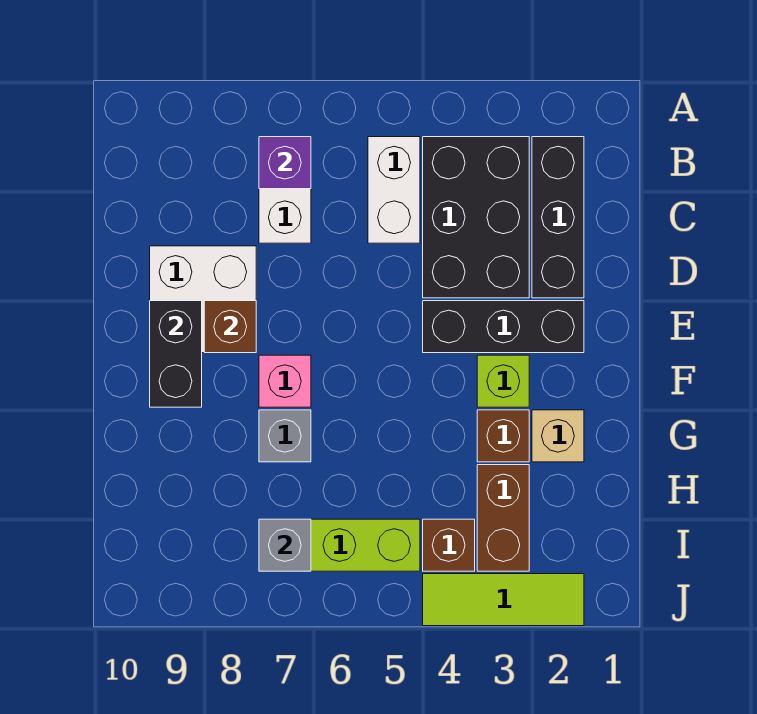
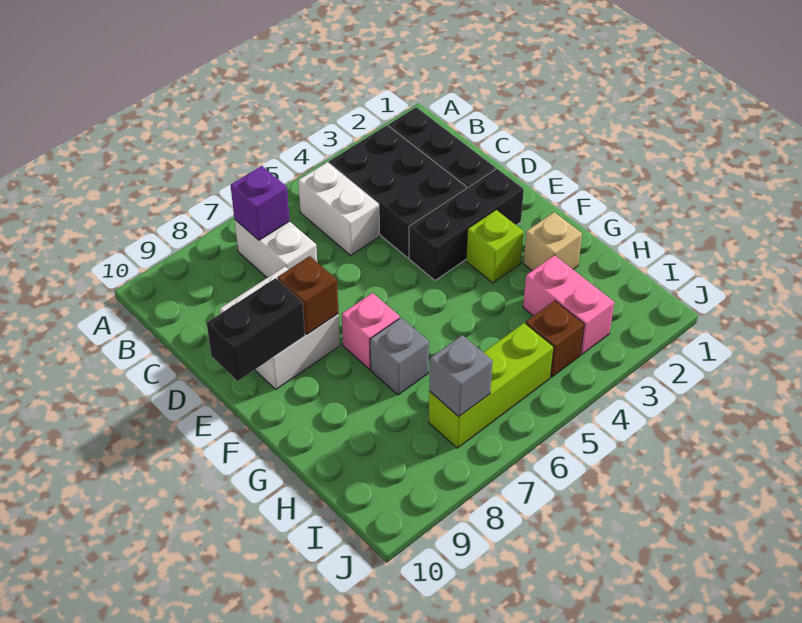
black brick E9:F9 level 2 -> black brick E9:E10 level 2
brown brick G3 level 1 -> none
brown brick H3:I3 level 1 -> pink brick H3:I3 level 1
lime tile J2:J4 level 1 -> none

